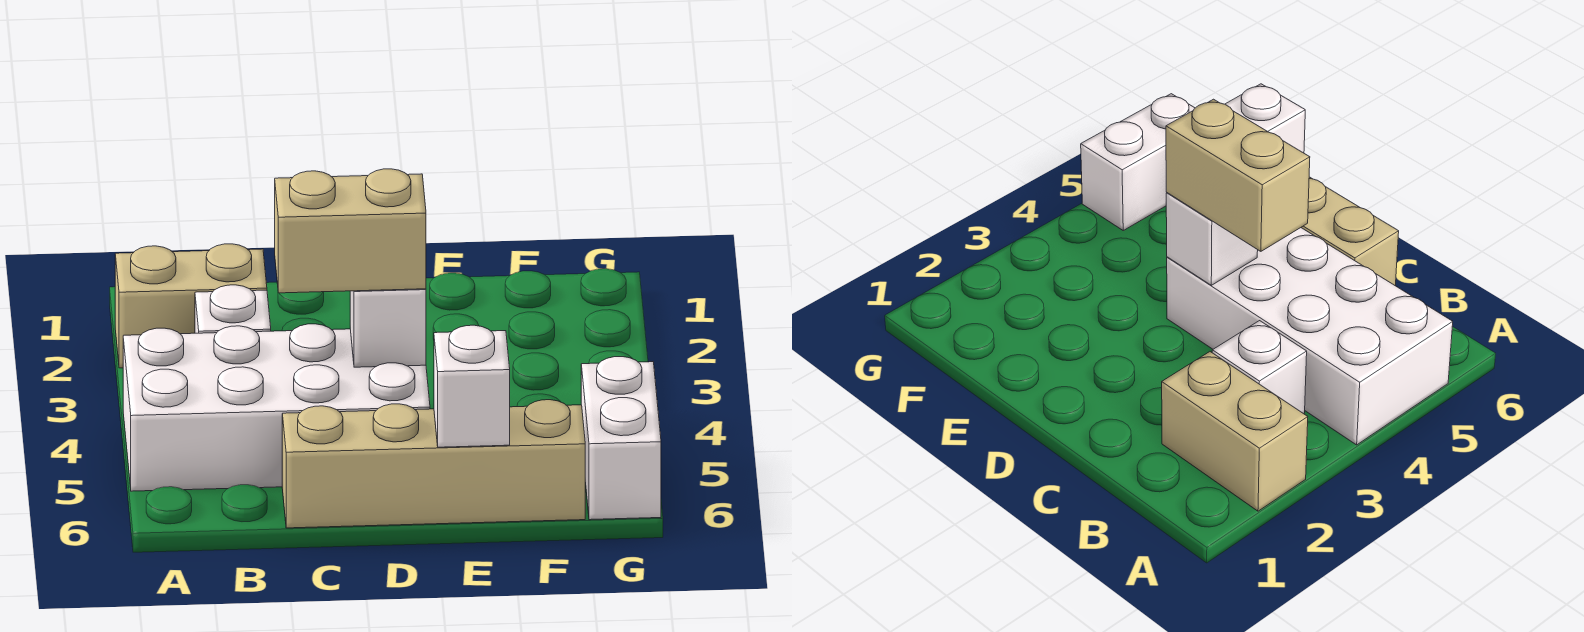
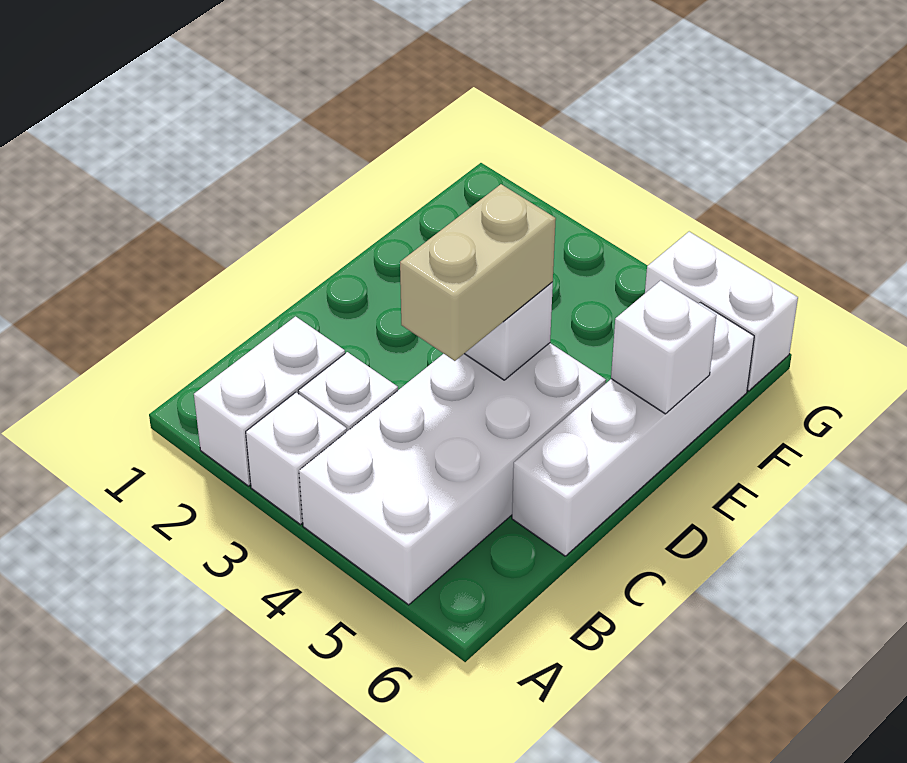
tan brick A2:B2 level 1 -> white brick A2:B2 level 1
none -> white brick A3 level 1
tan brick C6:F6 level 1 -> white brick C6:F6 level 1

